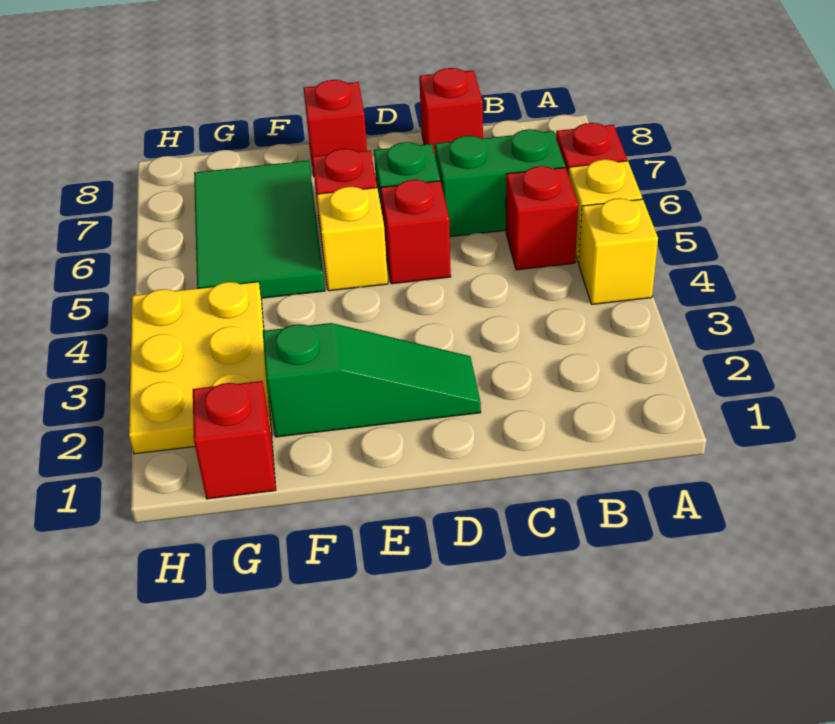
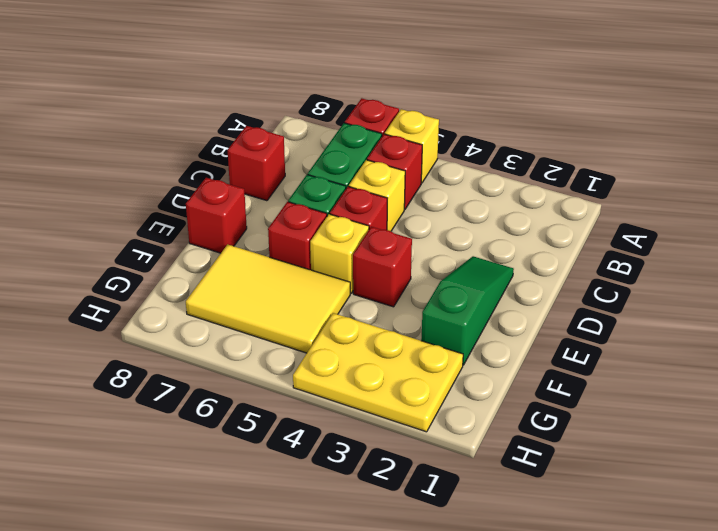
yellow brick A4 level 1 -> yellow brick C5 level 1
green tile F5:G7 level 1 -> yellow tile F5:G7 level 1
red brick G1 level 1 -> red brick E4 level 1

